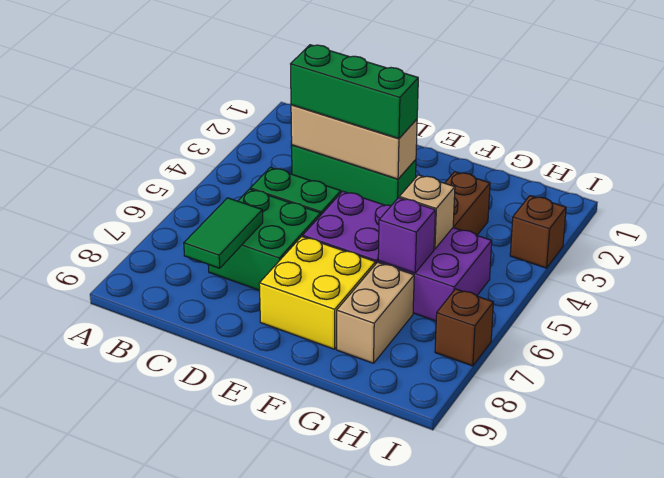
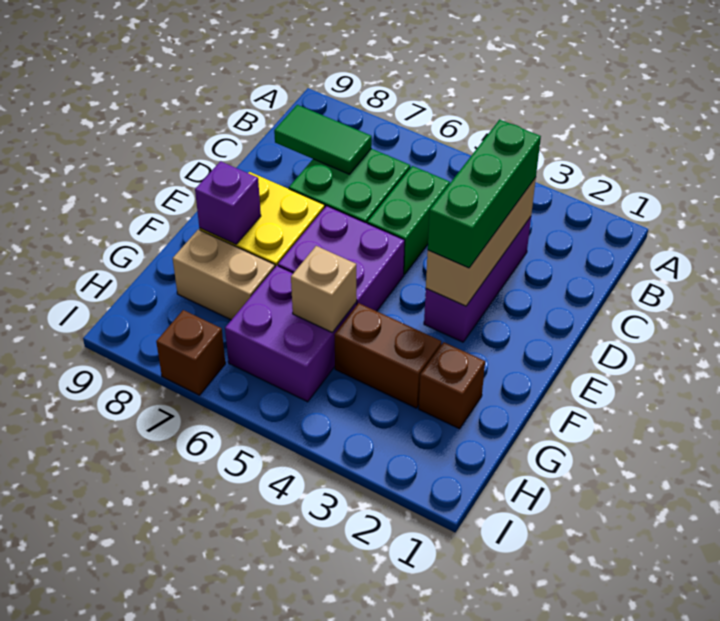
green brick C3:E3 level 1 -> purple brick C3:E3 level 1
purple brick G6 level 2 -> purple brick F8 level 2
brown brick I3 level 1 -> brown brick G2 level 1

